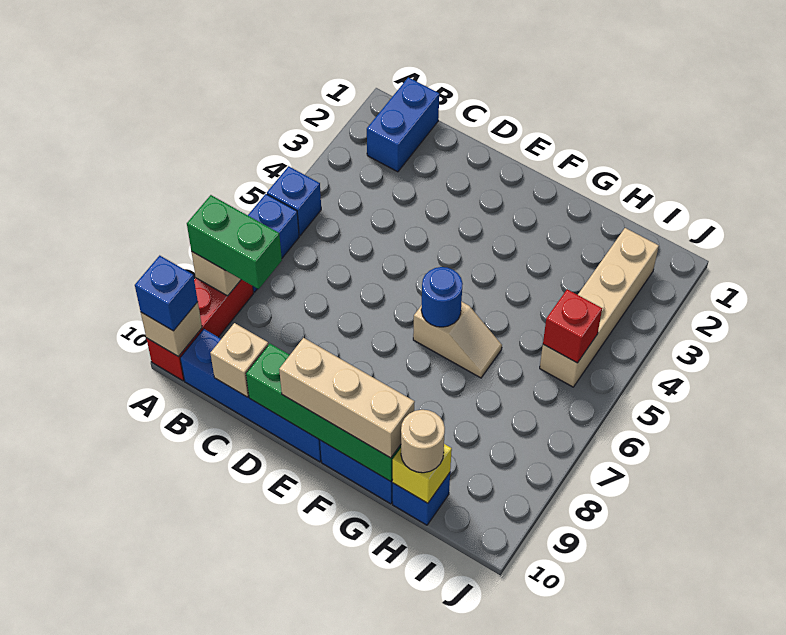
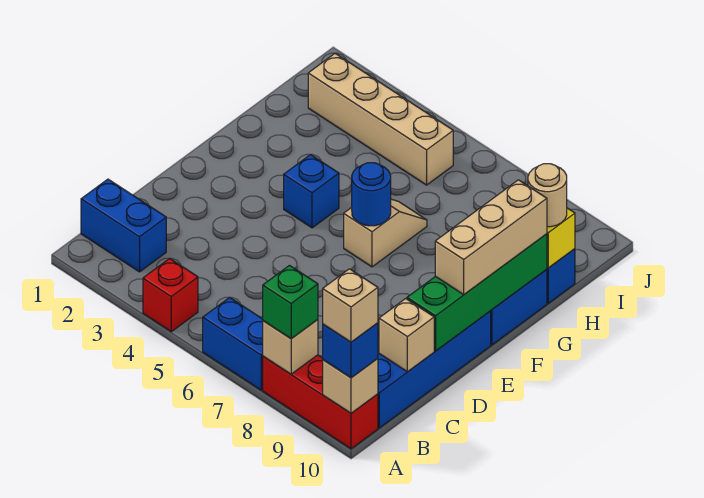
blue brick A5 level 1 -> blue brick F4 level 1
green brick A8:B8 level 3 -> green brick A8 level 3
none -> tan brick A10 level 4
red brick I5 level 2 -> red brick A4 level 1

